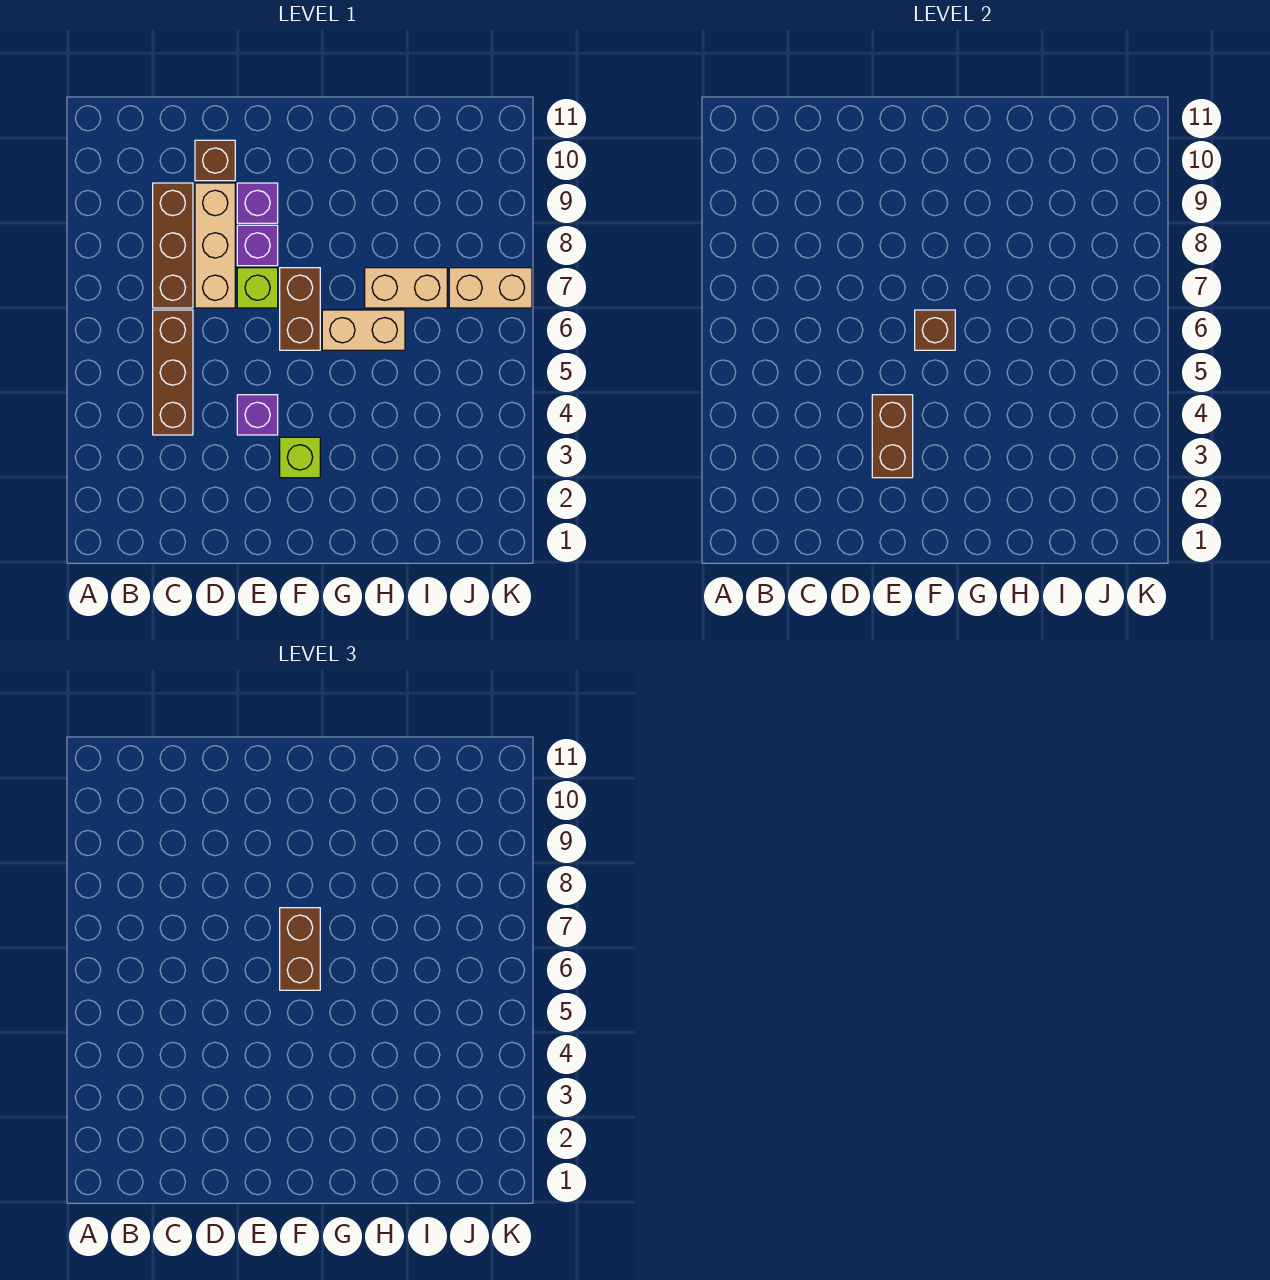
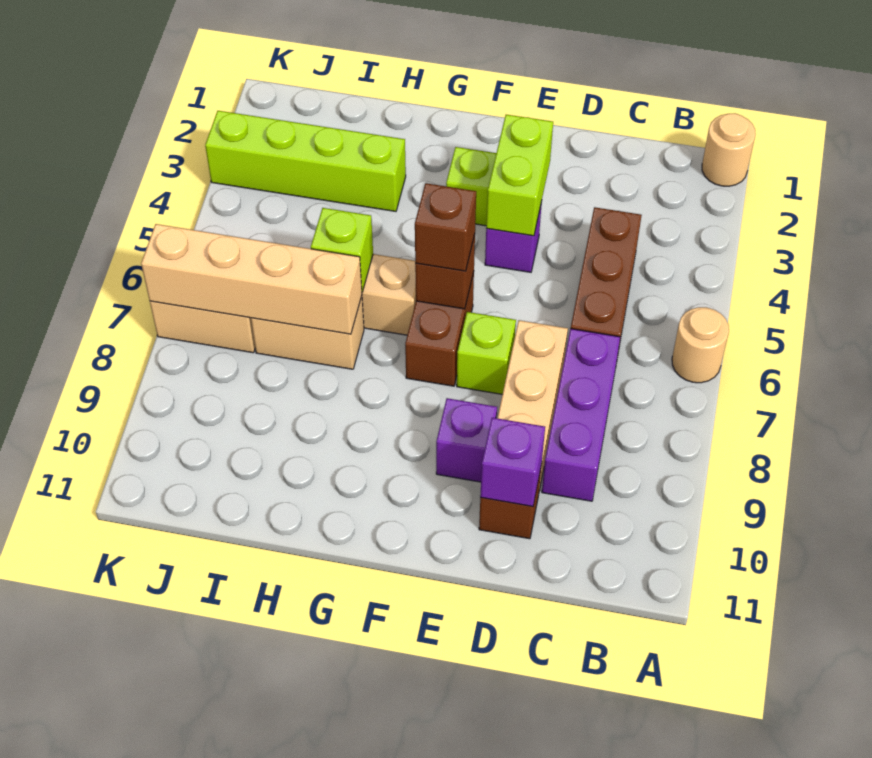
none -> tan round brick A1 level 1
none -> tan round brick A6 level 1
brown brick C7:C9 level 1 -> purple brick C7:C9 level 1
brown brick E3:E4 level 2 -> lime brick E3:E4 level 2
purple brick E8 level 1 -> purple brick D10 level 2
brown brick F6:F7 level 3 -> brown brick F6 level 3
none -> lime brick H3:K3 level 1
none -> lime brick H6 level 2
none -> tan brick H7:K7 level 2

